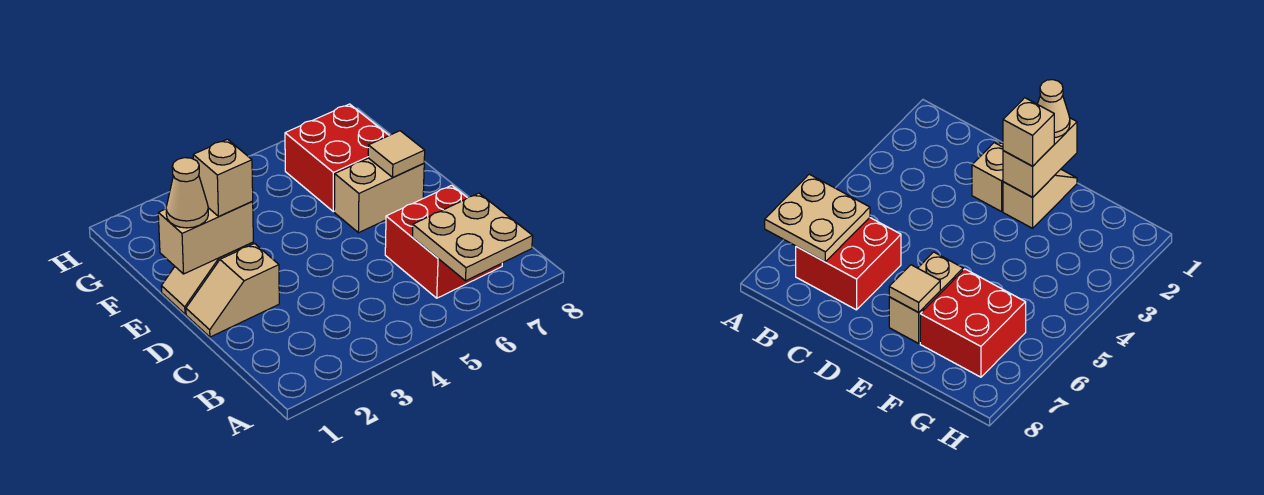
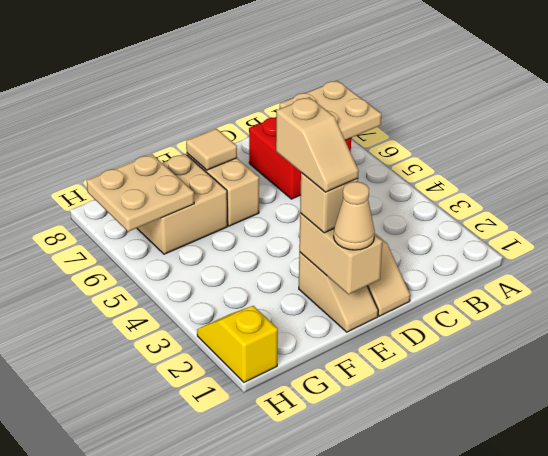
none -> tan slope E2:E3 level 4 top 3
red brick F6:G7 level 1 -> tan brick F6:G7 level 1
none -> tan plate G6:H7 level 2
none -> yellow slope H1:H2 level 1 top 1

